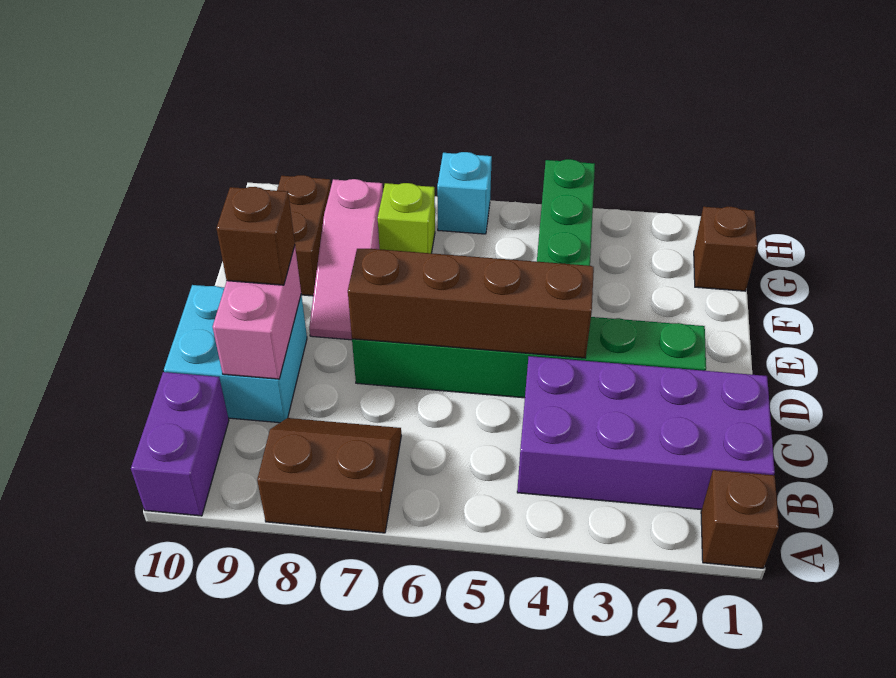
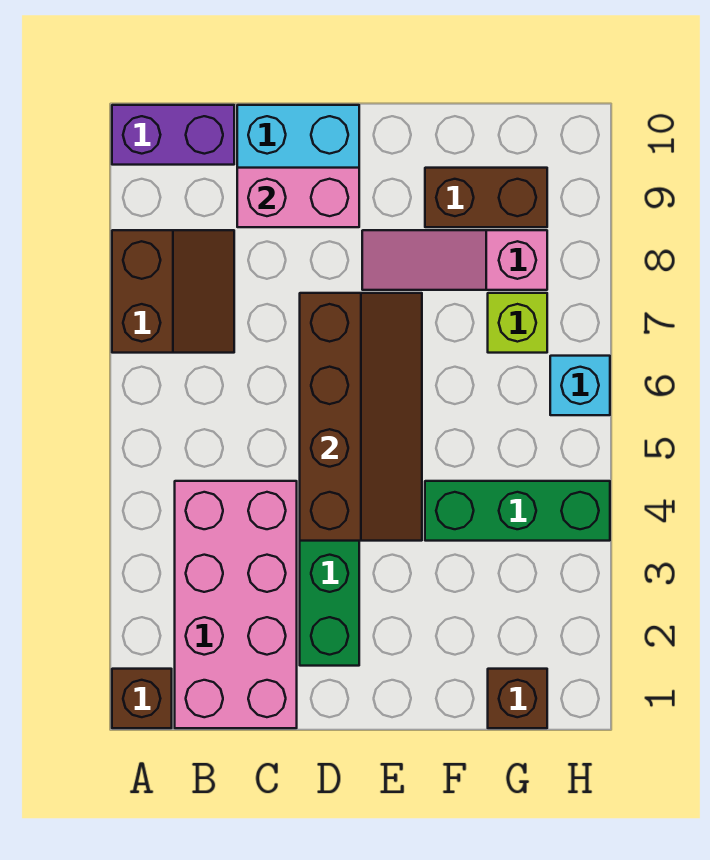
purple brick B1:C4 level 1 -> pink brick B1:C4 level 1
brown brick D9 level 3 -> none

